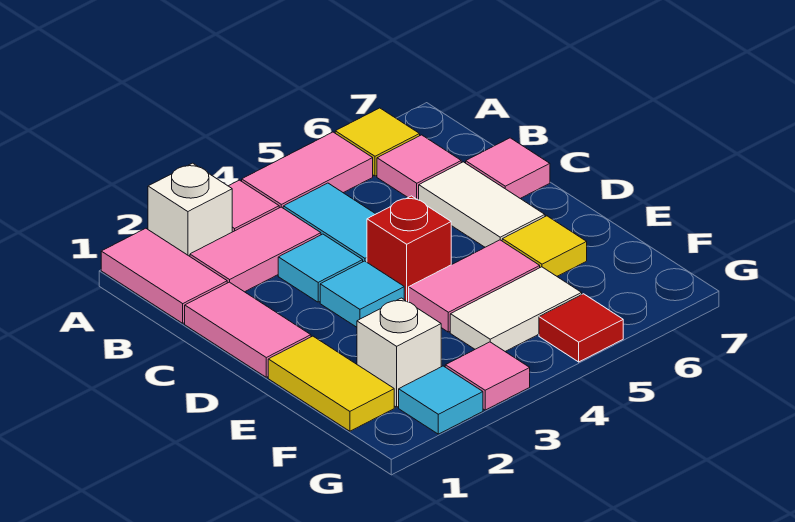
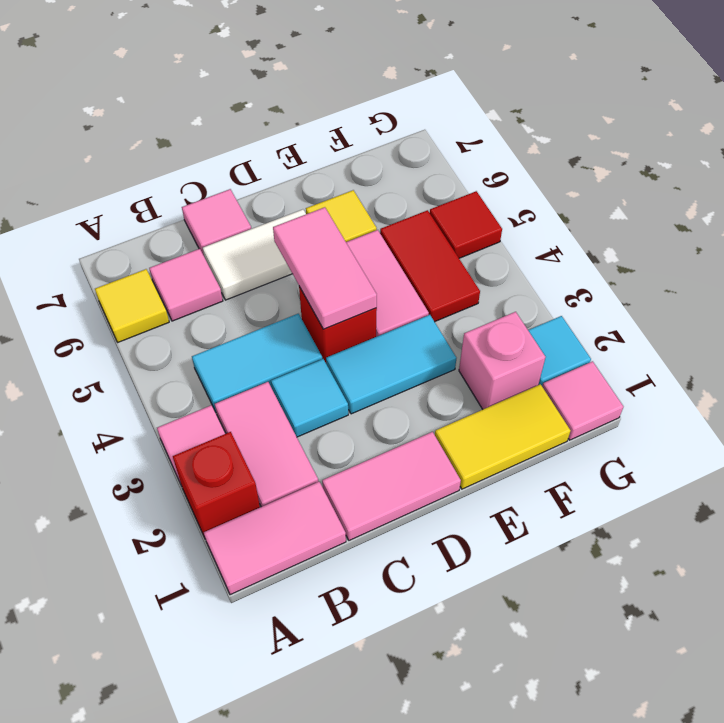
white brick A2 level 1 -> red brick A2 level 1
pink tile A4:A5 level 1 -> pink tile D4:D5 level 2
cyan tile D3 level 1 -> cyan tile D3:E3 level 1
white brick F2 level 1 -> pink brick F2 level 1
white tile F4:F5 level 1 -> red tile F4:F5 level 1
pink tile G3 level 1 -> pink tile G1 level 1

